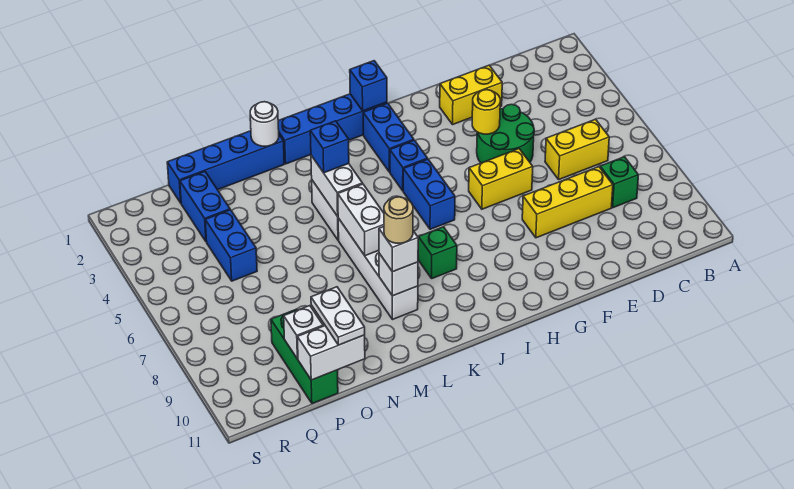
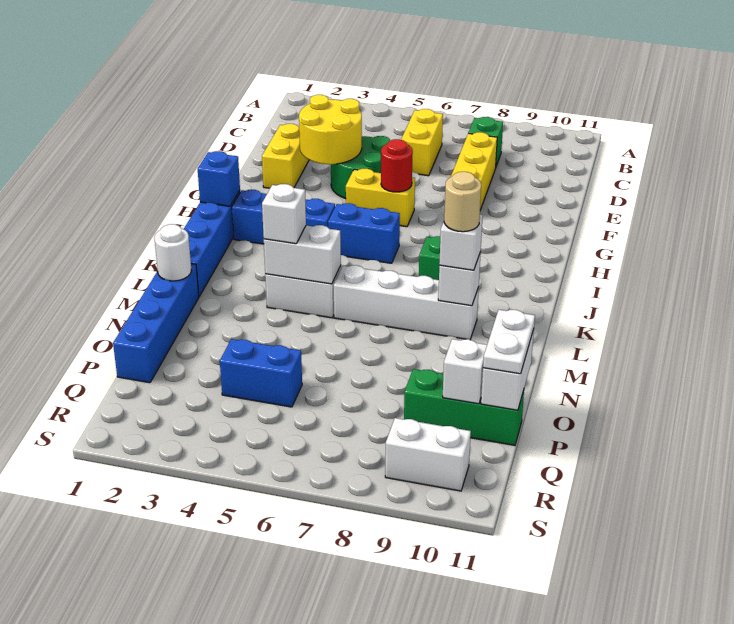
yellow round brick F4 level 2 -> yellow round brick E3:F4 level 2
yellow brick F6:G6 level 1 -> yellow brick G5:G6 level 1
none -> red round brick G6 level 2
blue brick L4 level 3 -> white brick L4 level 3
white brick L6:L7 level 2 -> white brick R9:R10 level 1
white plate O10:O11 level 3 -> white plate O11:P11 level 3
blue brick P2:P3 level 1 -> none

